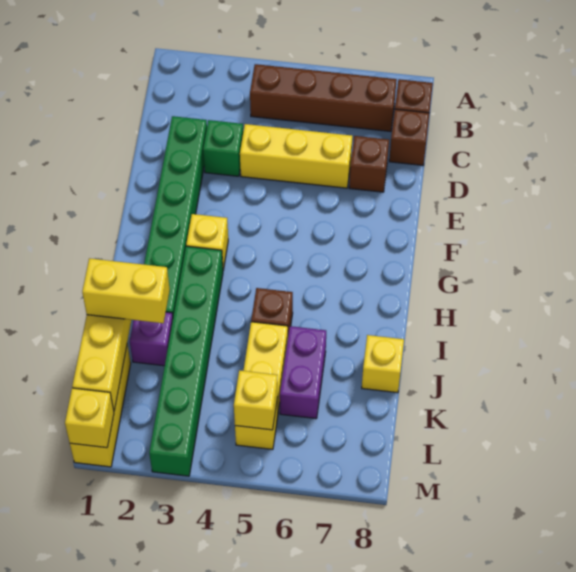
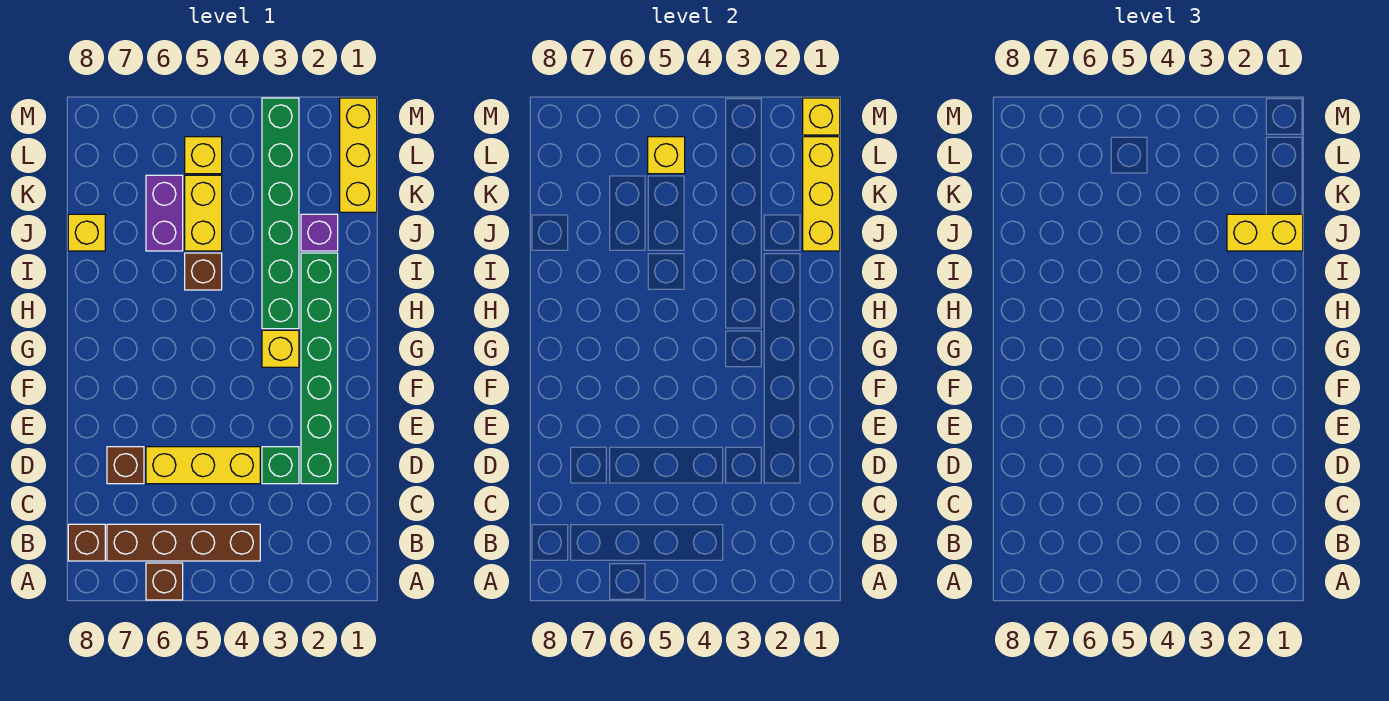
brown brick C8 level 1 -> brown brick A6 level 1

